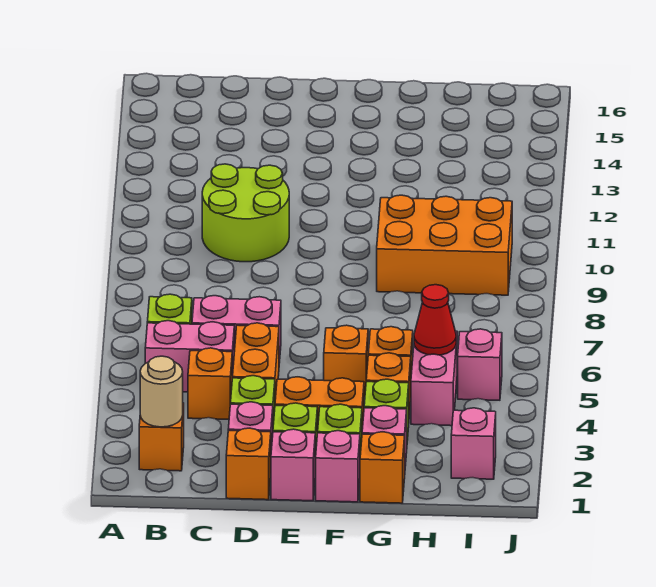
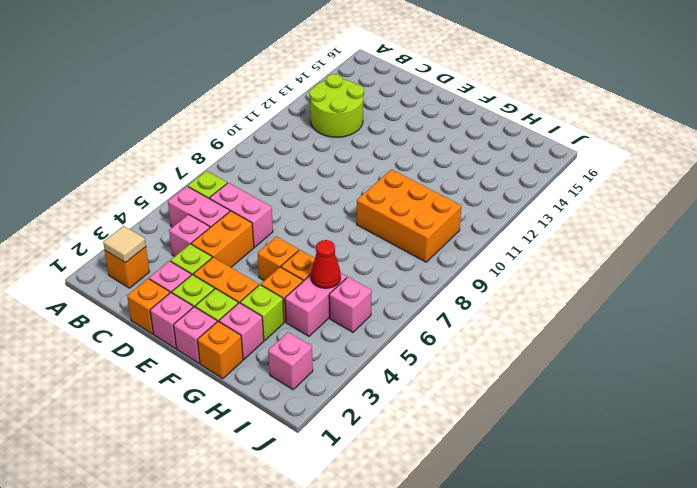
tan round brick B2 level 2 -> tan tile B2 level 2
orange brick C4 level 1 -> pink brick C4 level 1
lime round brick C10:D11 level 1 -> lime round brick B12:C13 level 1

